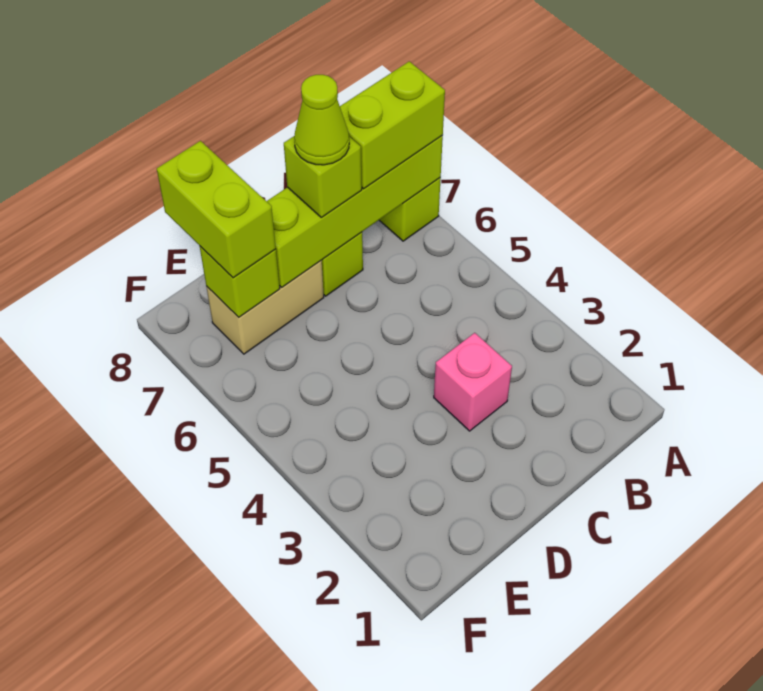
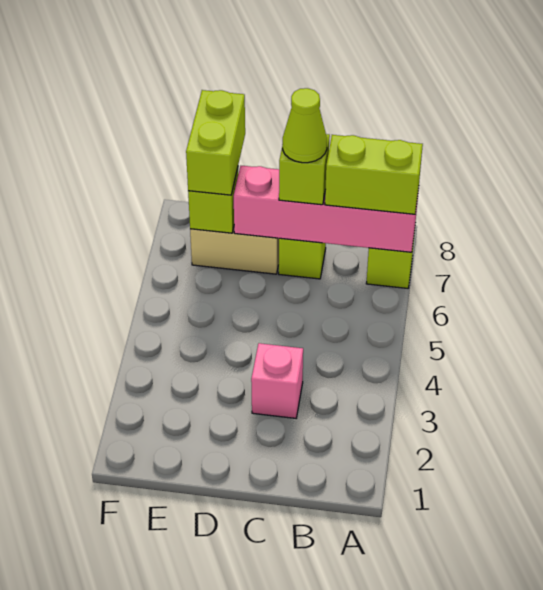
lime brick A7:D7 level 2 -> pink brick A7:D7 level 2

